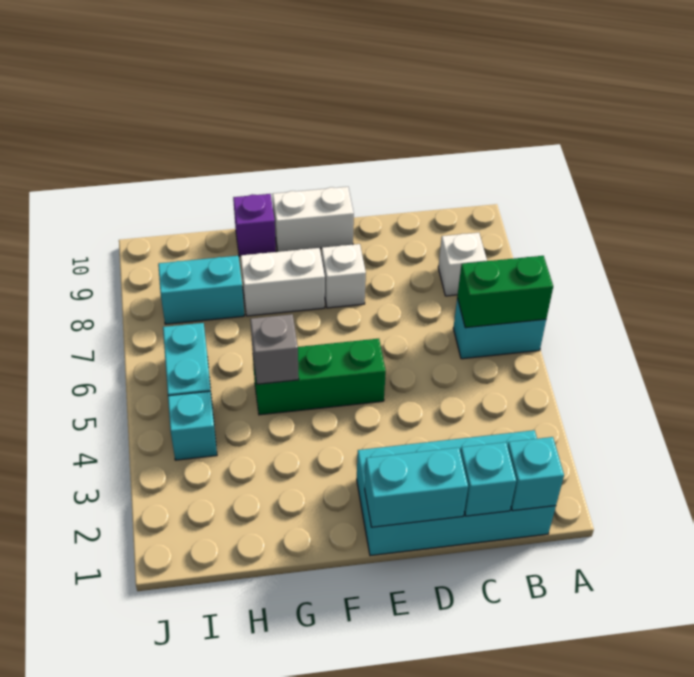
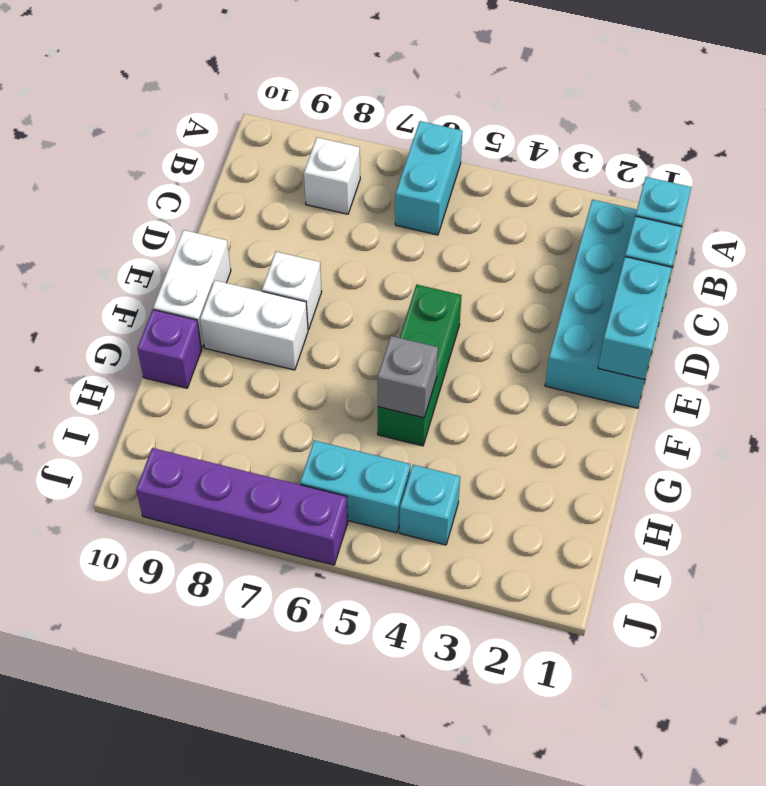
green brick A6:B6 level 2 -> none
white brick F8:G8 level 1 -> white brick F8:F9 level 1
cyan brick H8:I8 level 1 -> none
none -> purple brick J6:J9 level 1

